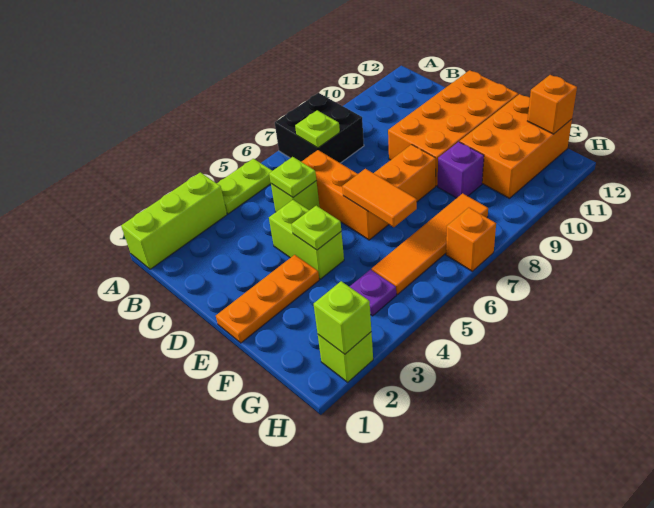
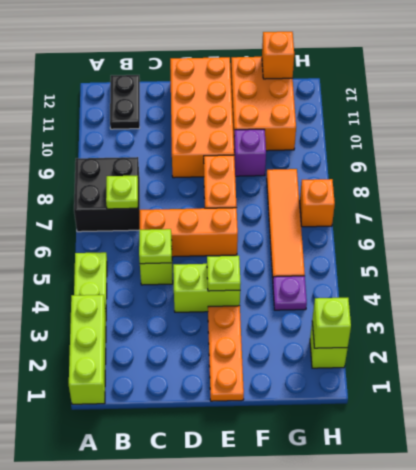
none -> black plate B11:B12 level 1
orange tile E6:F6 level 2 -> none

